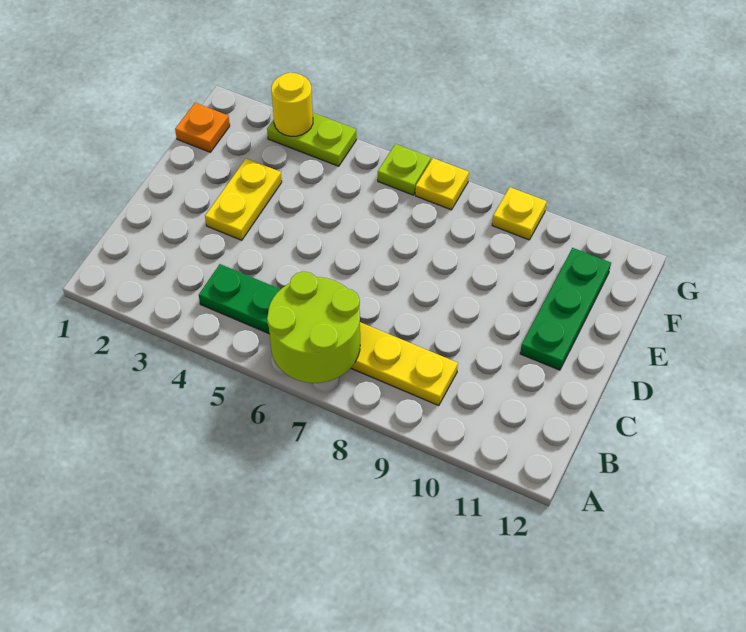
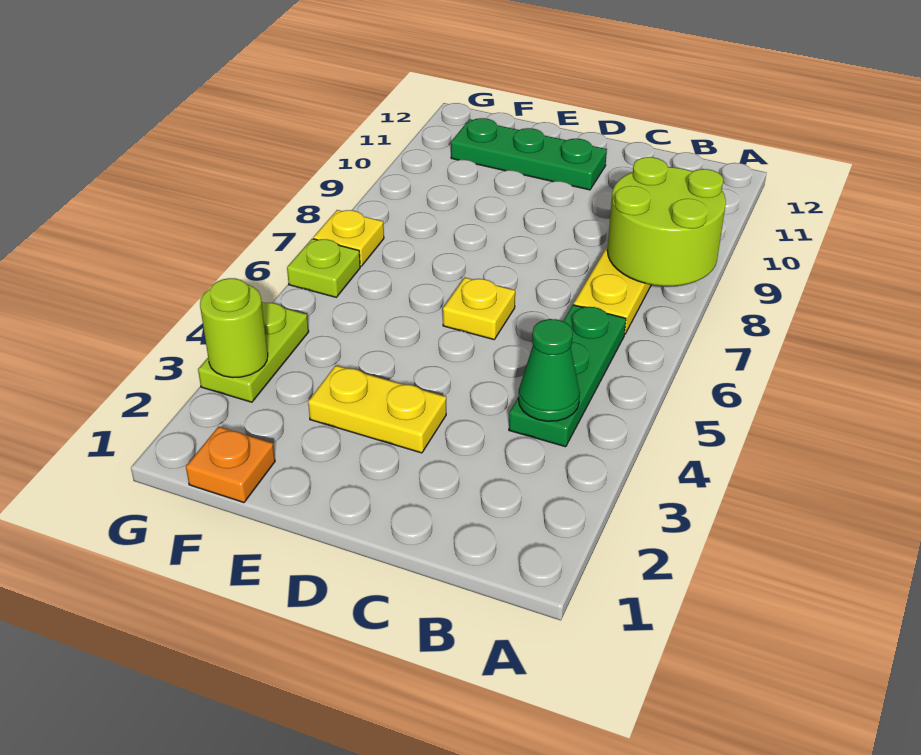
lime round brick A6:B7 level 2 -> lime round brick A8:B9 level 2
none -> green cone B4 level 2
yellow round brick G3 level 2 -> lime round brick G3 level 2
yellow plate G9 level 1 -> yellow plate D6 level 1

